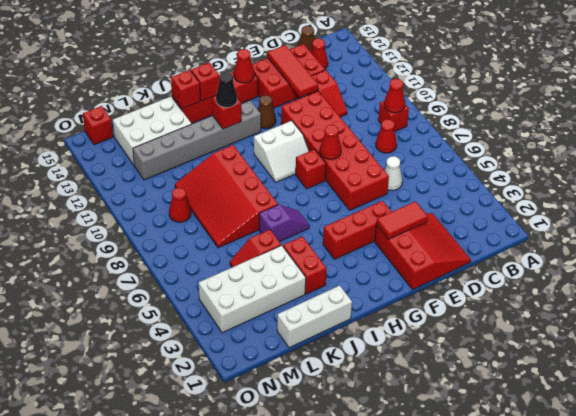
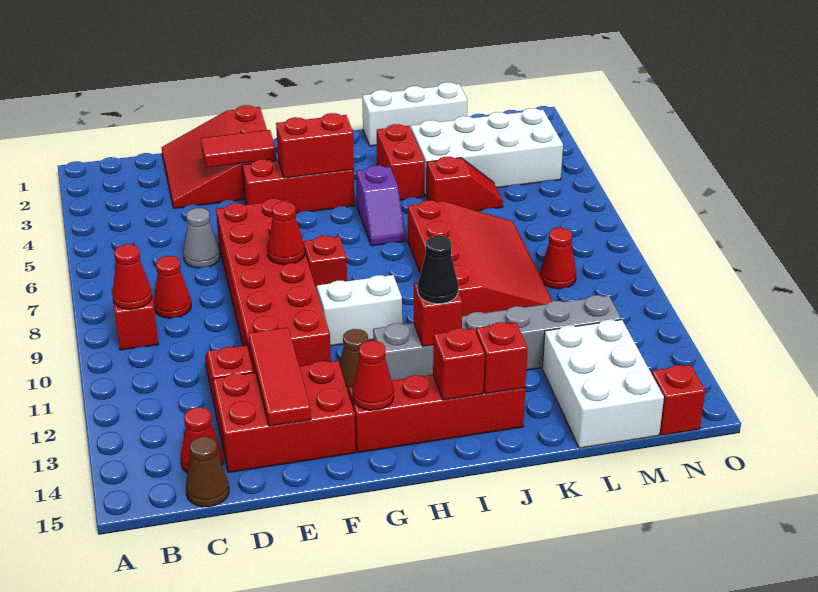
white cone D6 level 1 -> grey cone D6 level 1
none -> red brick G4:H4 level 2
purple slope I6:J6 level 1 top J -> purple slope I5:I6 level 1 top 5
white brick K13:M14 level 1 -> white brick L13:M15 level 1

